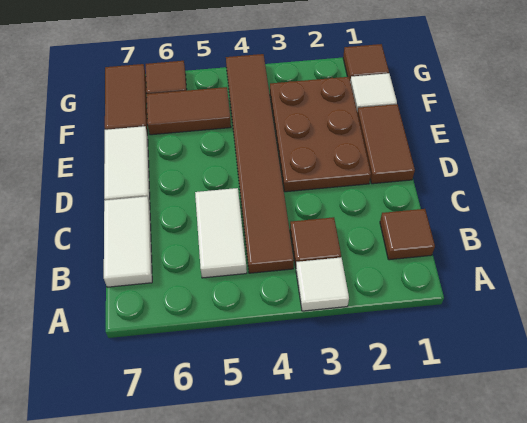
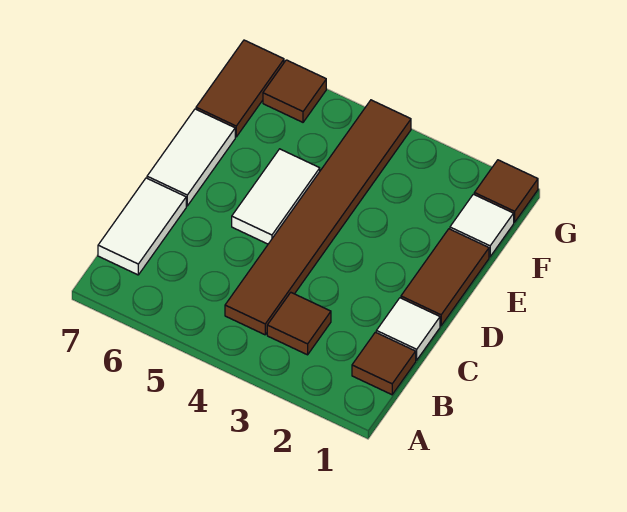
white tile A3 level 1 -> white tile C1 level 1
white tile B5:C5 level 1 -> white tile D5:E5 level 1
brown plate D2:F3 level 1 -> none
brown tile F5:F6 level 1 -> none

